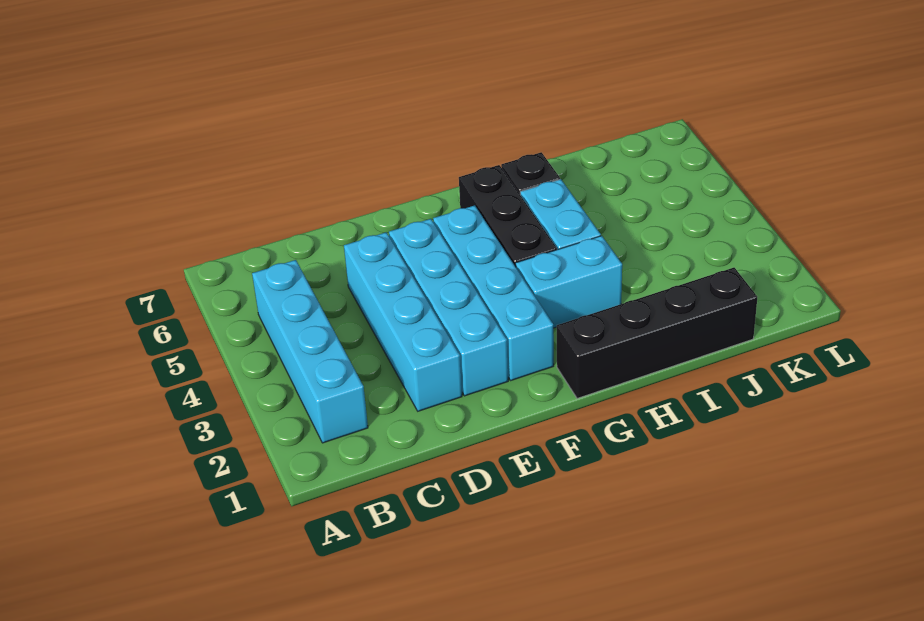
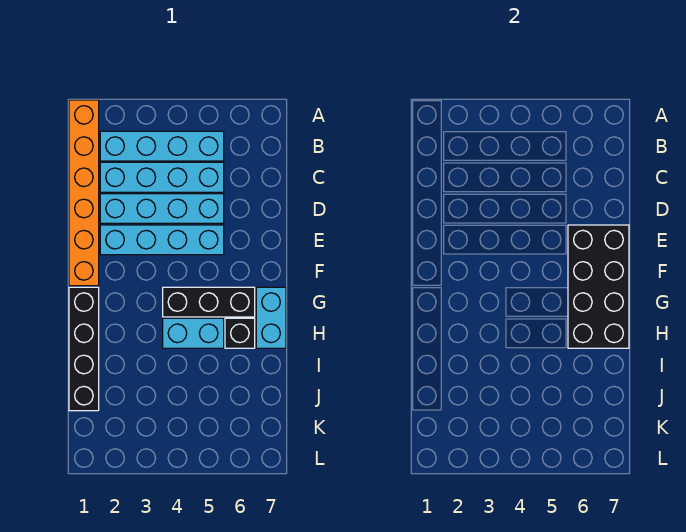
none -> orange brick A1:F1 level 1
none -> black brick E6:H7 level 2
cyan brick F2:F5 level 1 -> cyan brick C2:C5 level 1
cyan brick G3:H3 level 1 -> cyan brick G7:H7 level 1

